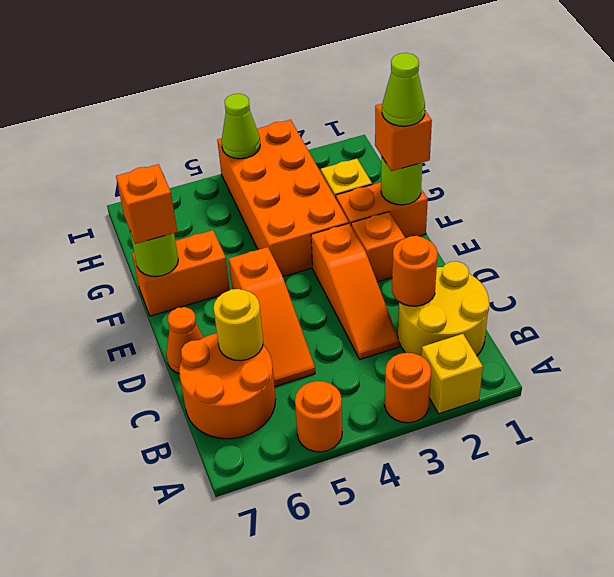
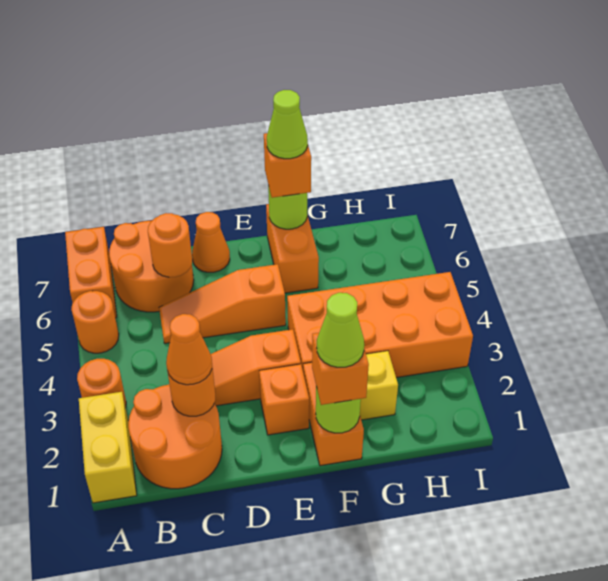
yellow brick A2 level 1 -> yellow brick A1:A2 level 1
none -> orange brick A6:A7 level 1
yellow round brick B1:C2 level 1 -> orange round brick B1:C2 level 1
none -> orange cone C2 level 3
yellow round brick C6 level 2 -> orange round brick C6 level 2
lime cone I4 level 2 -> lime cone F7 level 4

